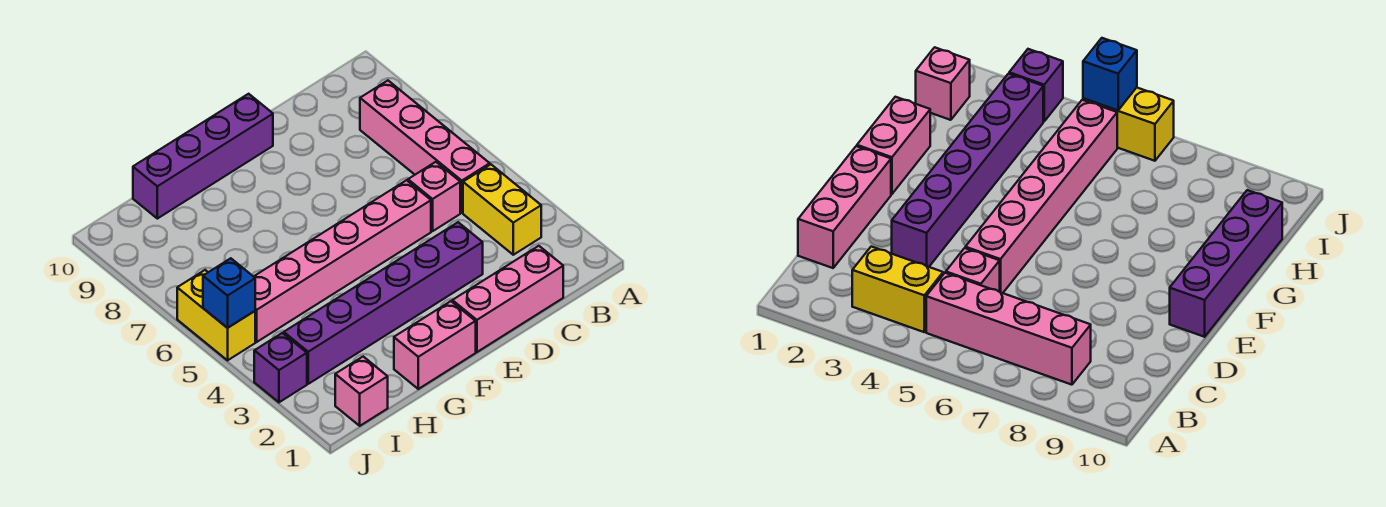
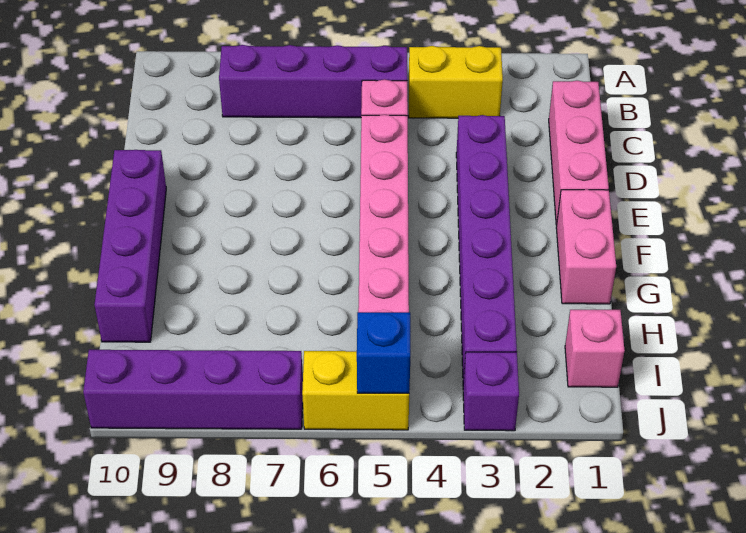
pink brick B5:B8 level 1 -> purple brick B5:B8 level 1
none -> purple brick J7:J10 level 1

